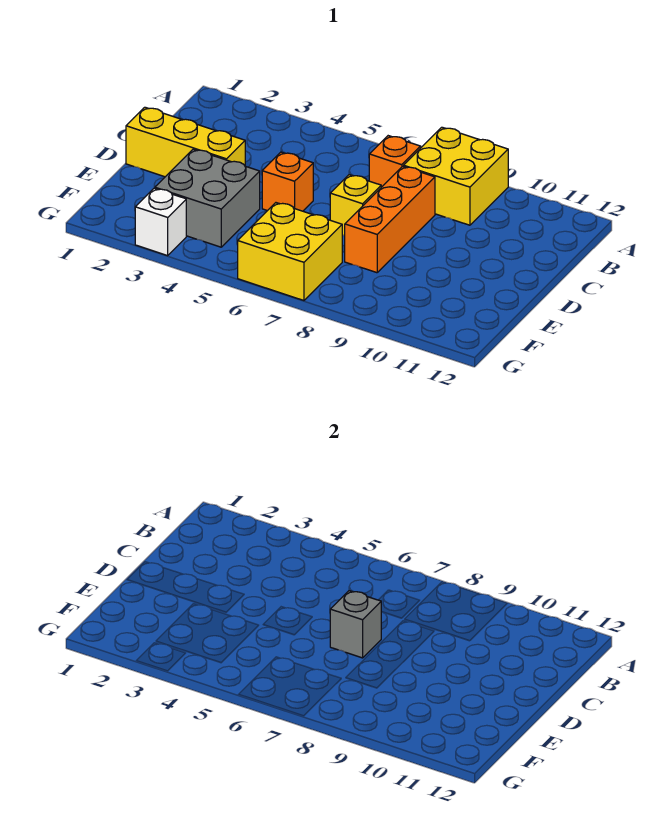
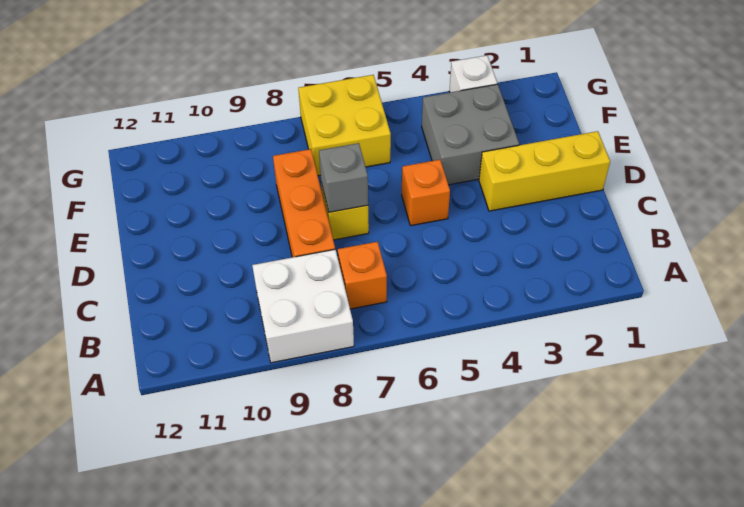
yellow brick A8:B9 level 1 -> white brick A8:B9 level 1

